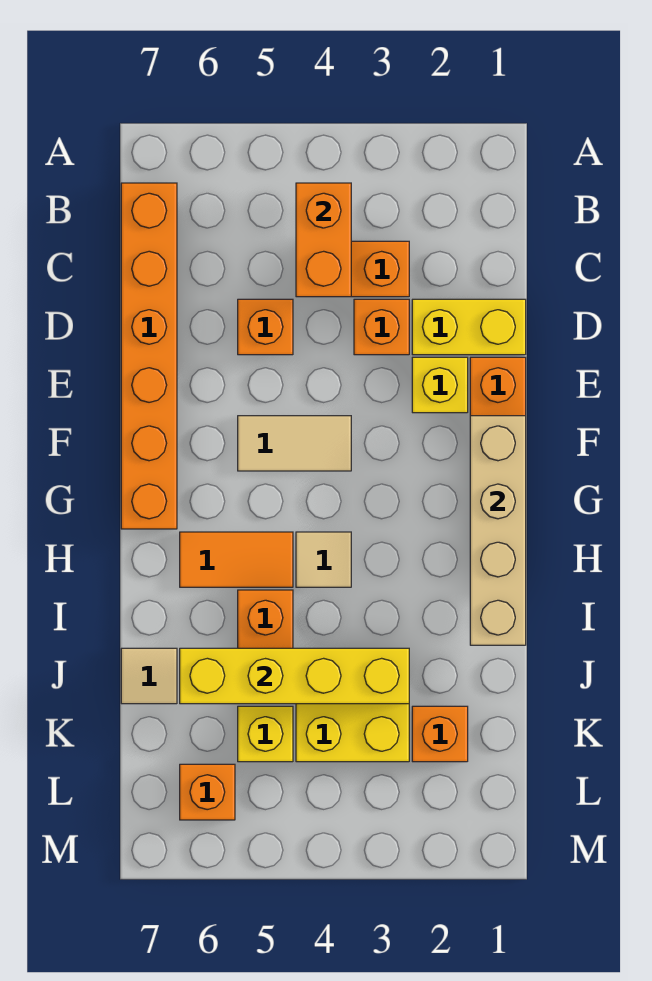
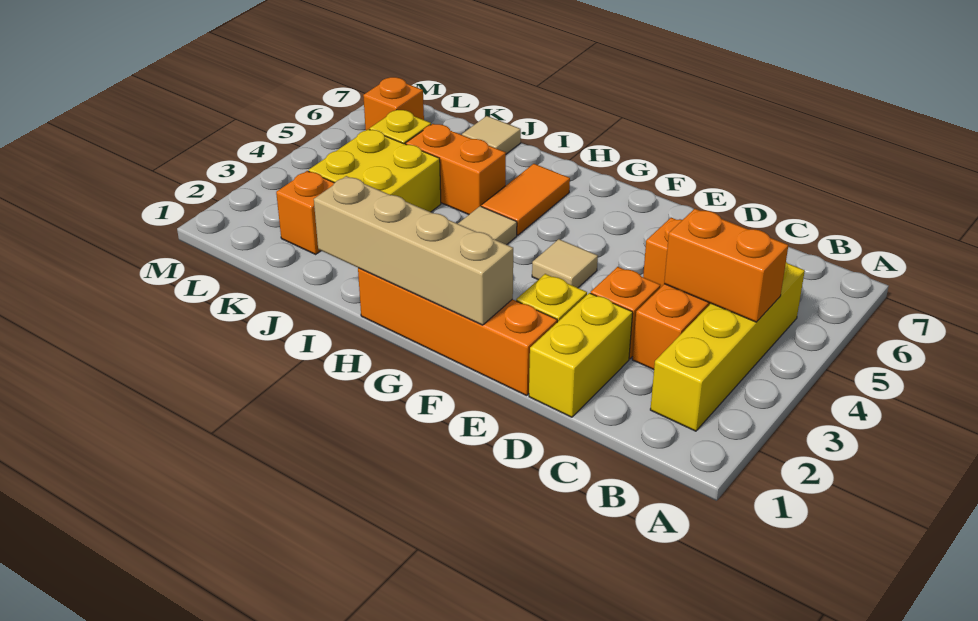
orange brick B7:G7 level 1 -> none
tan tile F4:F5 level 1 -> tan tile F4 level 1
yellow brick J3:J6 level 2 -> yellow brick B2:B5 level 1

